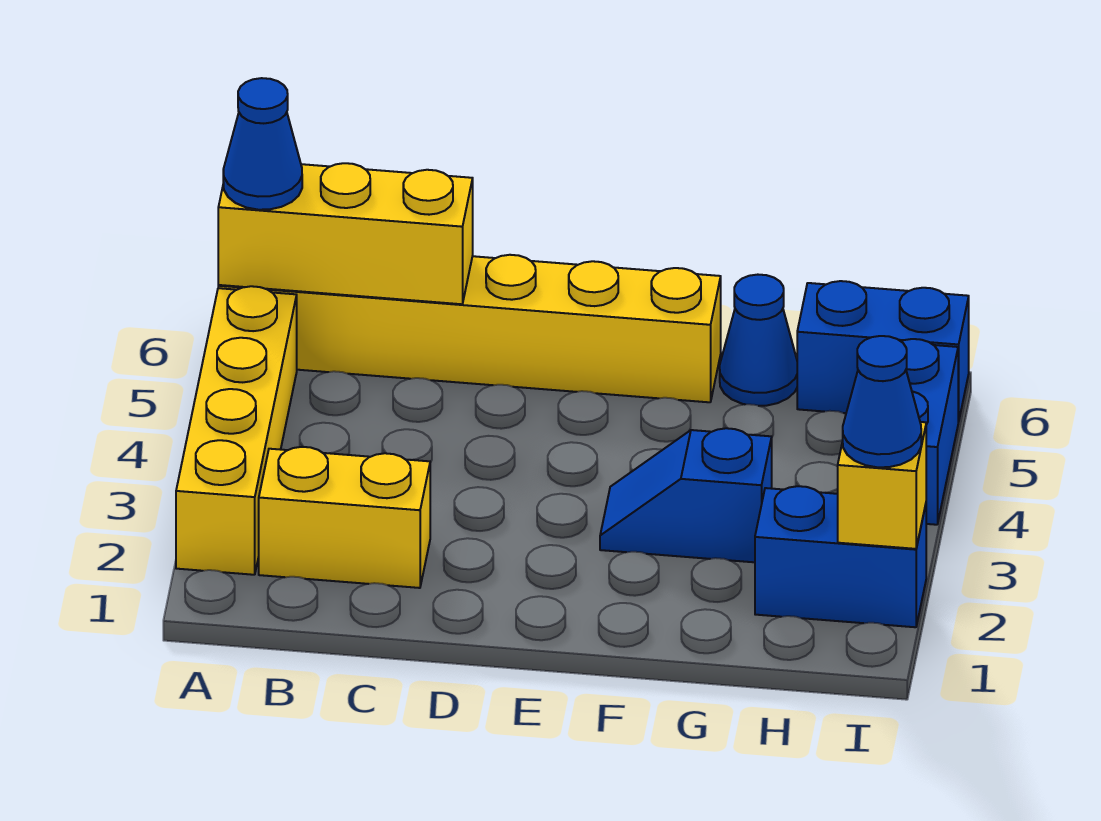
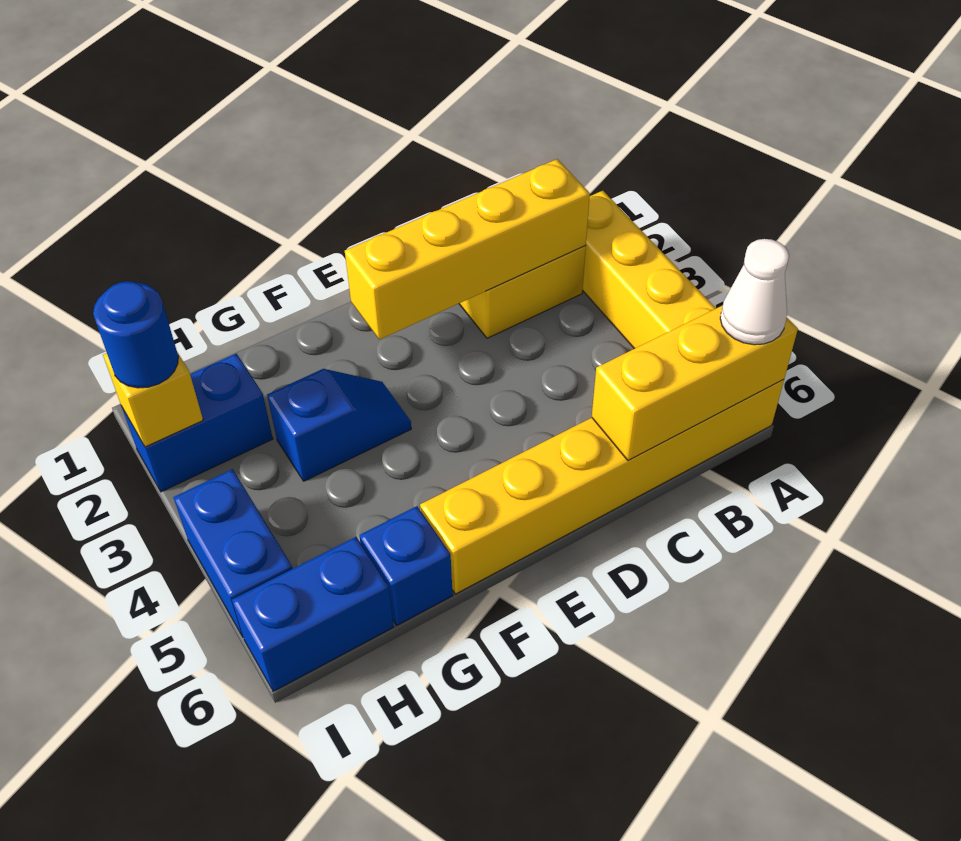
blue cone A6 level 3 -> white cone A6 level 3
none -> yellow brick B2:E2 level 2
blue cone G6 level 1 -> blue brick G6 level 1
blue cone I2 level 3 -> blue round brick I2 level 3

